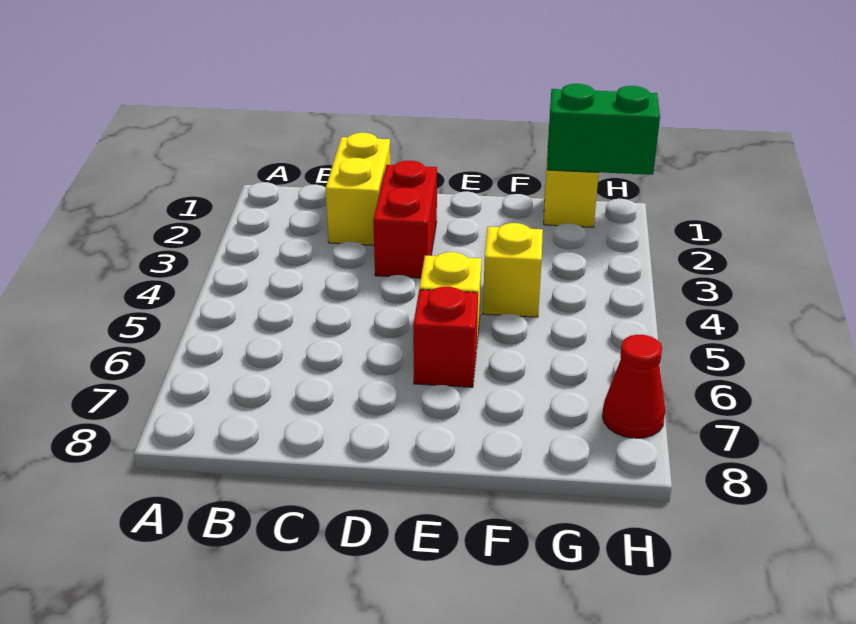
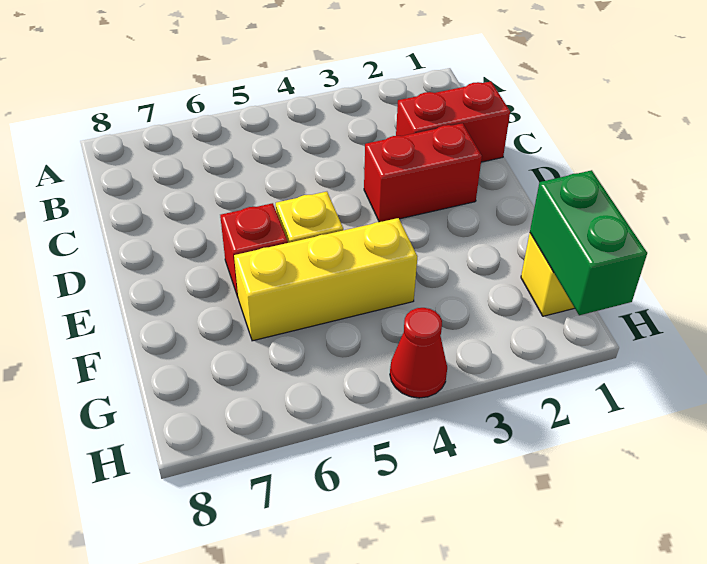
yellow brick C1:C2 level 1 -> red brick C1:C2 level 1
yellow brick F4 level 1 -> yellow brick F4:F6 level 1
red cone H7 level 1 -> red cone H4 level 1

